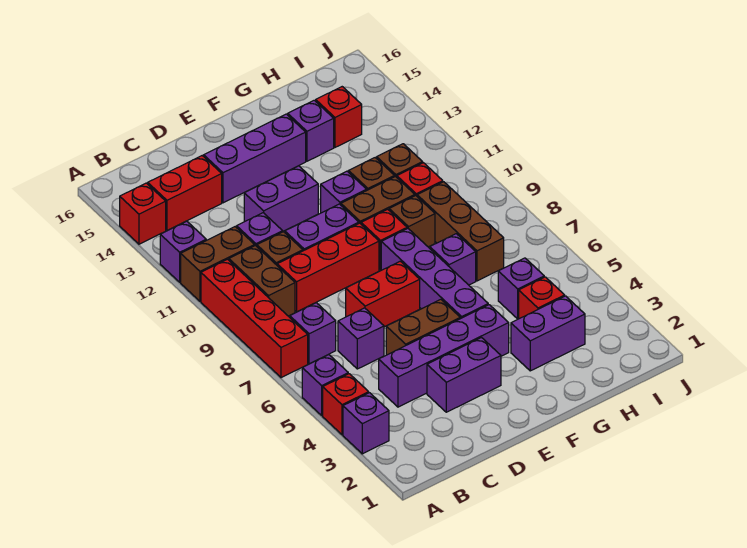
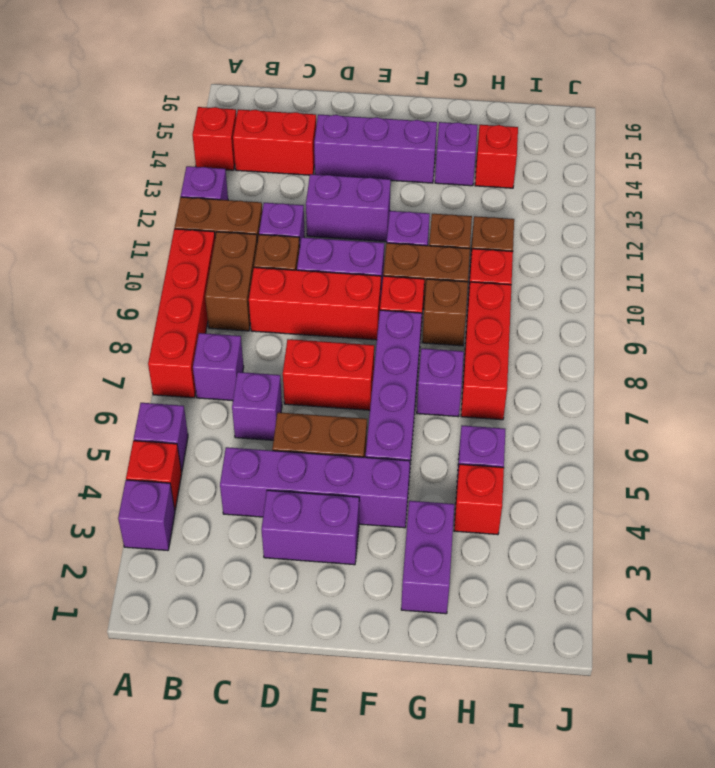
purple brick G3:H3 level 1 -> purple brick G2:G3 level 1
brown brick H7:H9 level 1 -> red brick H7:H9 level 1

